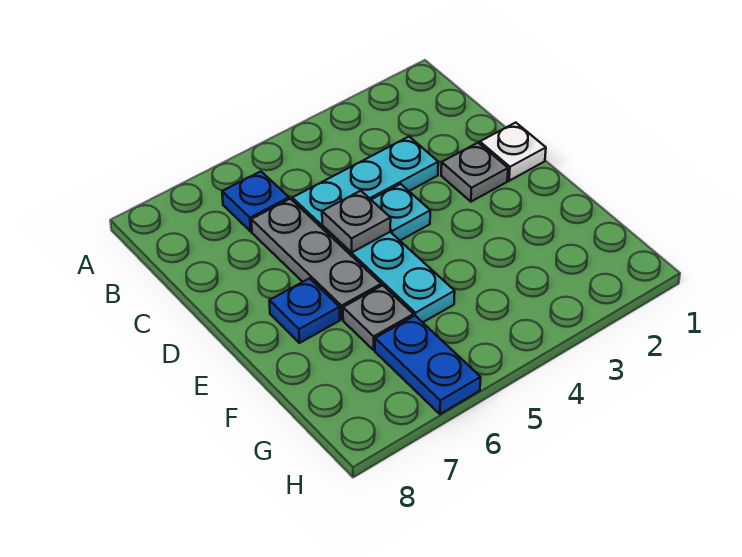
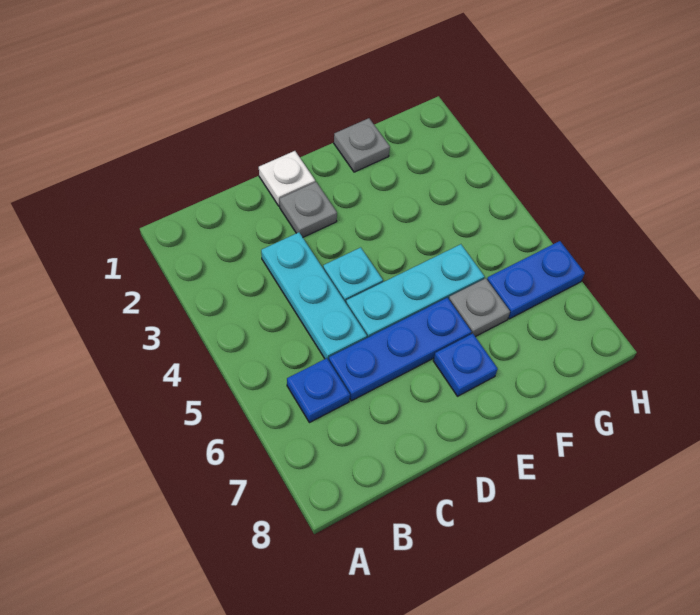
grey plate C6:E6 level 1 -> blue plate C6:E6 level 1
grey plate D5 level 2 -> grey plate F1 level 1

